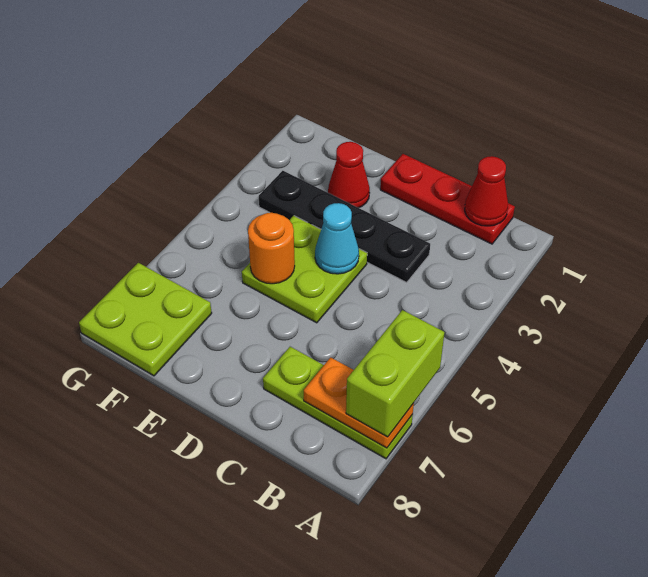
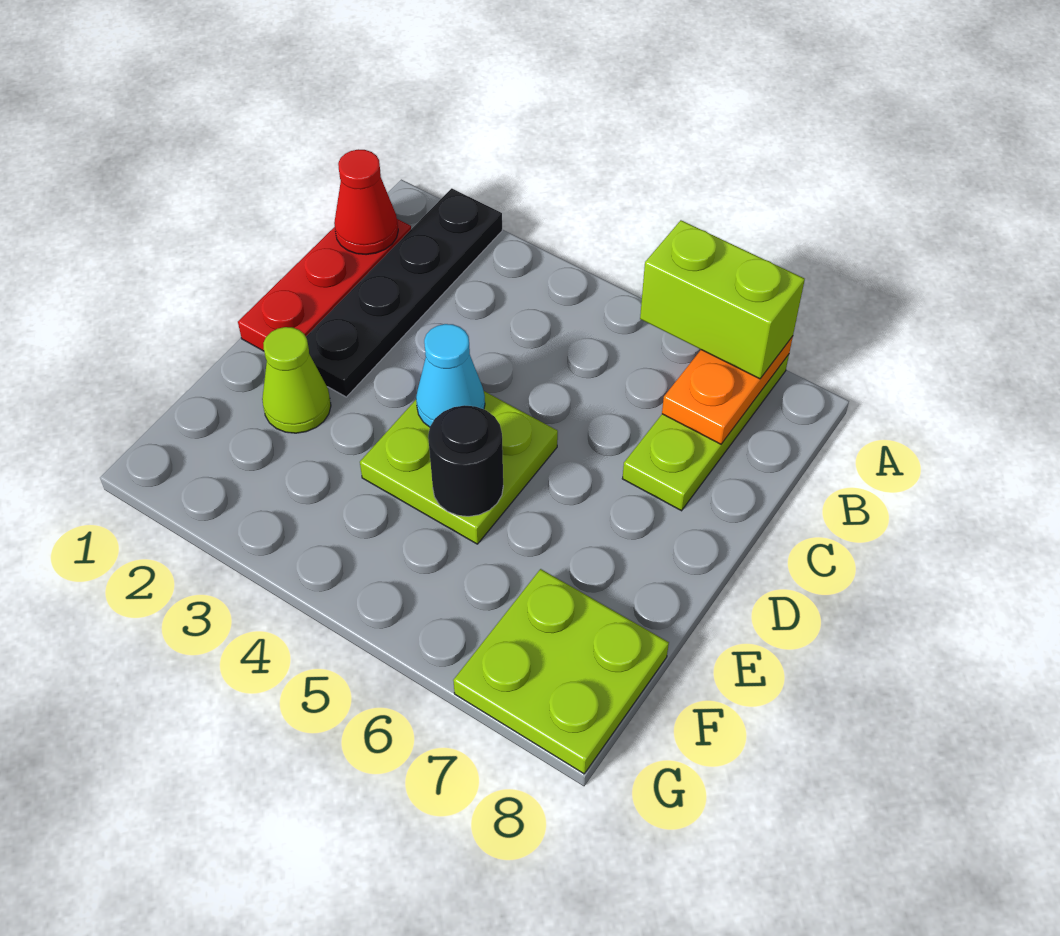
black plate C3:F3 level 1 -> black plate A2:D2 level 1
red cone E2 level 1 -> lime cone E2 level 1
orange round brick E5 level 2 -> black round brick E5 level 2

